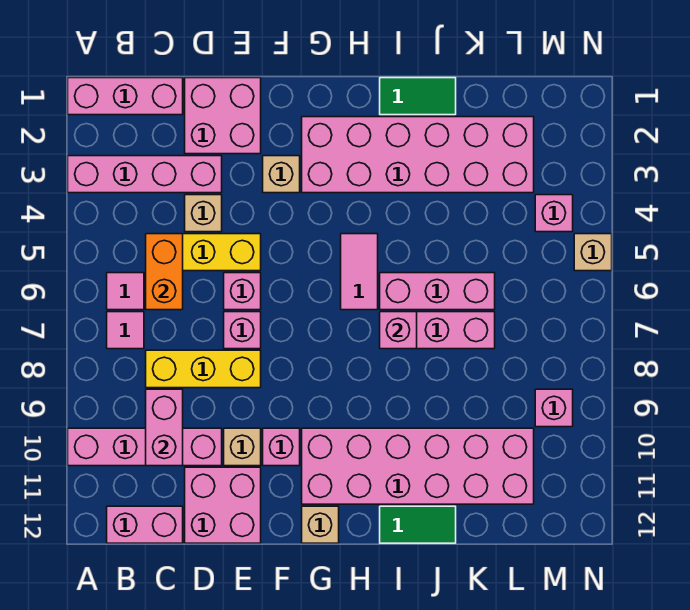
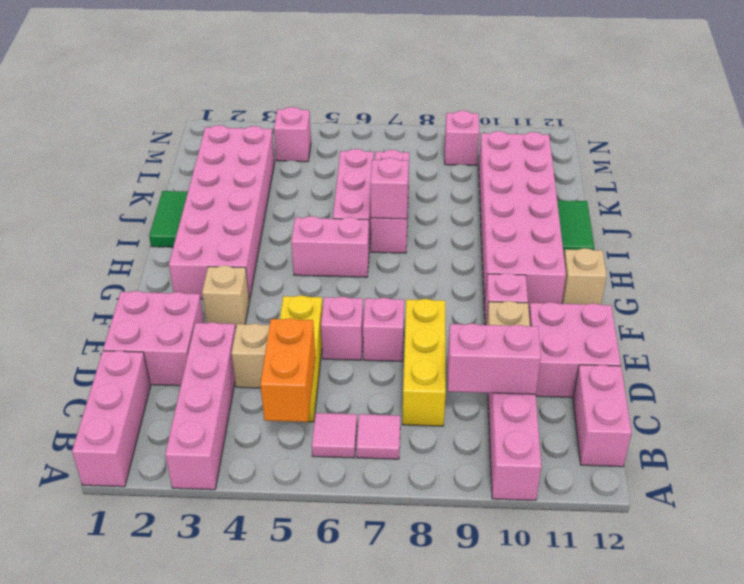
orange brick C5:C6 level 2 -> orange brick B5:C5 level 2
pink tile H5:H6 level 1 -> pink brick H5:H6 level 1
tan brick N5 level 1 -> none

